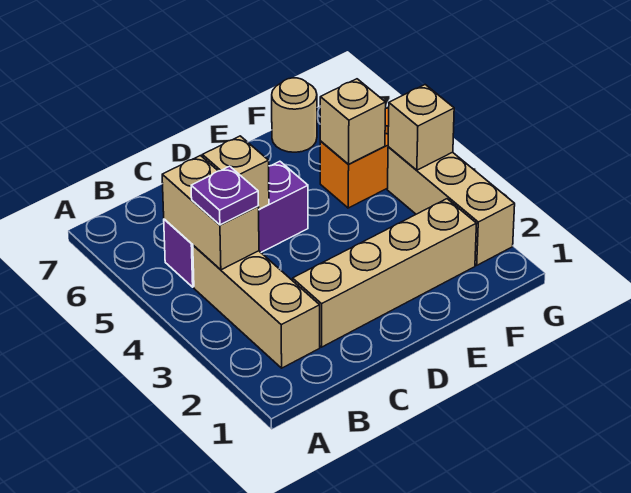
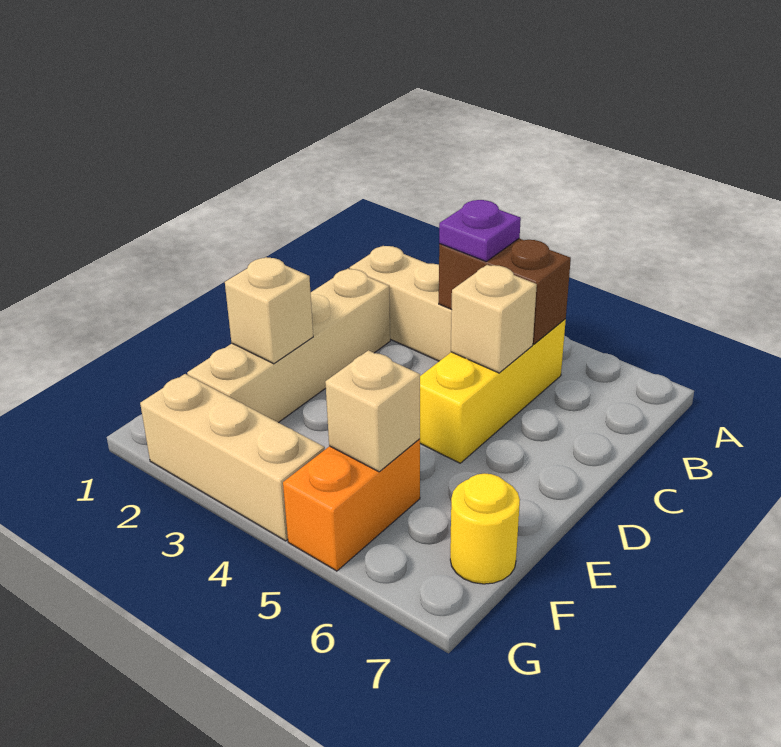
tan brick B4:B5 level 2 -> brown brick B4:B5 level 2
purple brick B5:D5 level 1 -> yellow brick B5:D5 level 1
tan round brick F7 level 1 -> yellow round brick F7 level 1
tan brick G4 level 2 -> tan brick E2 level 2

